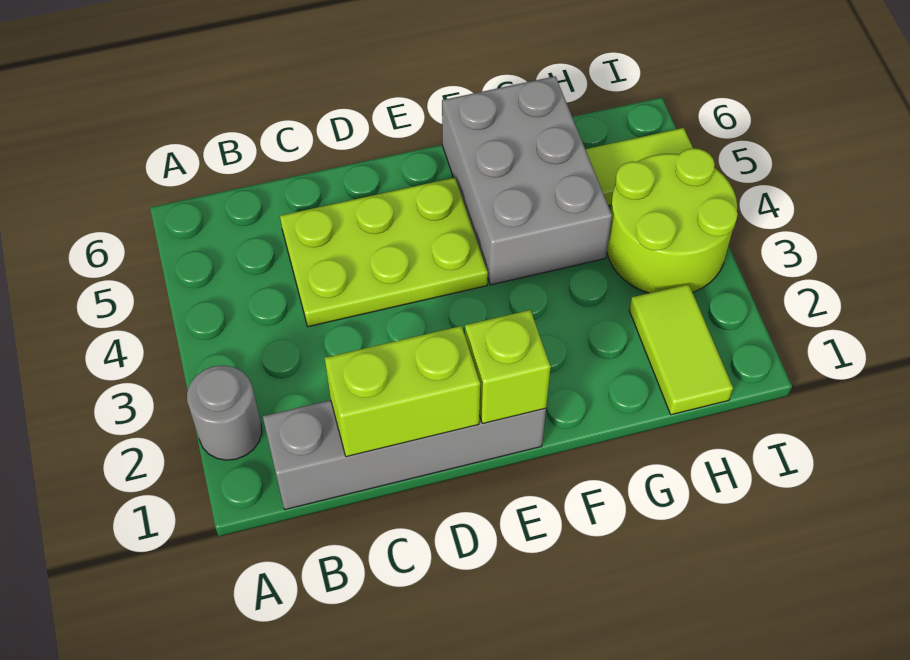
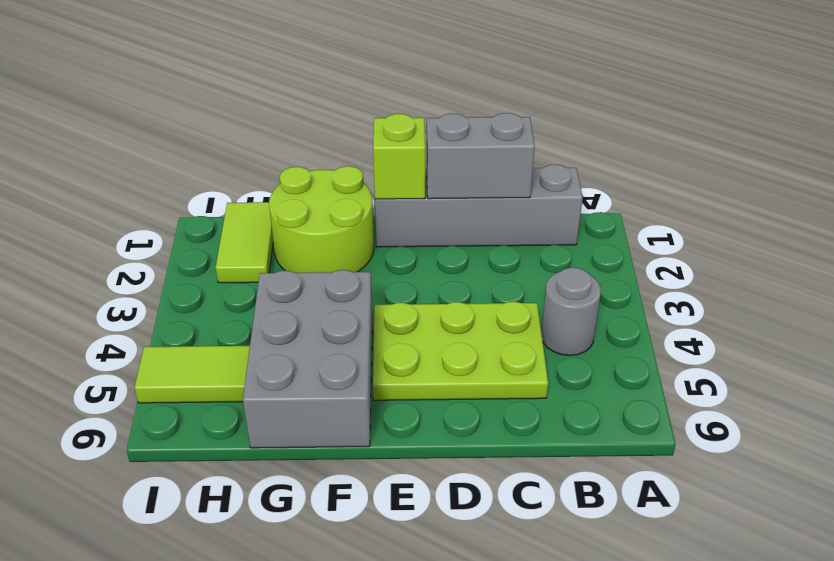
grey round brick A2 level 1 -> grey round brick B4 level 1
lime brick C1:D1 level 2 -> grey brick C1:D1 level 2
lime round brick H3:I4 level 1 -> lime round brick F1:G2 level 1

